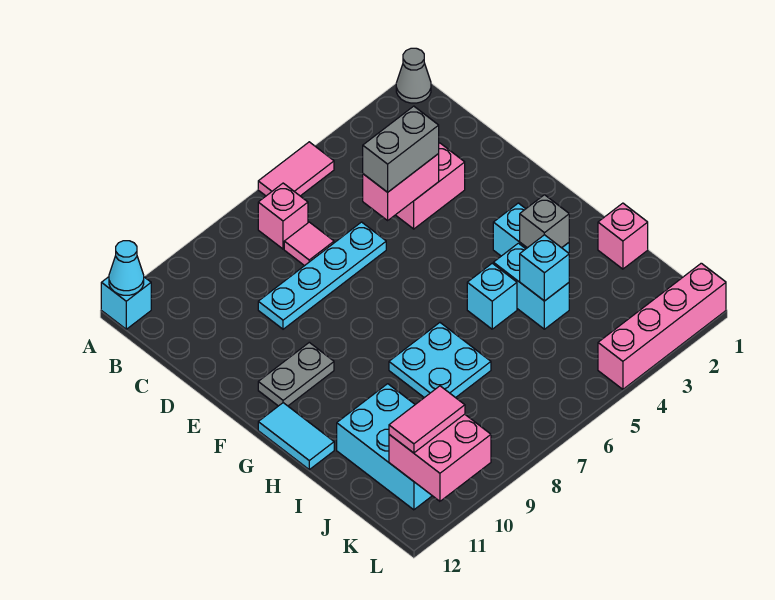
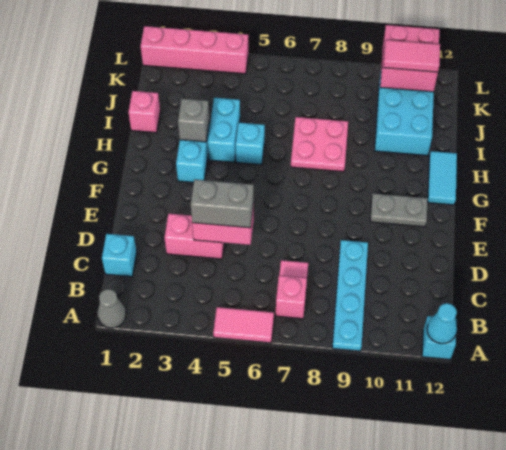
cyan plate D6:D9 level 1 -> cyan plate A9:D9 level 1
cyan plate H7:I8 level 1 -> pink plate H7:I8 level 1
cyan brick I4 level 2 -> cyan brick C1 level 1

